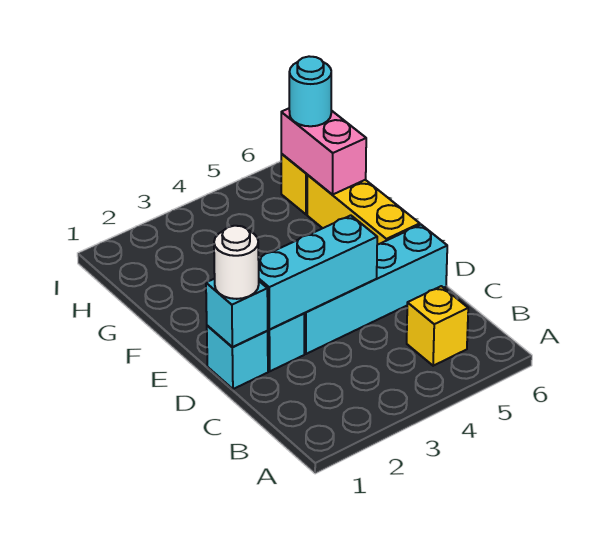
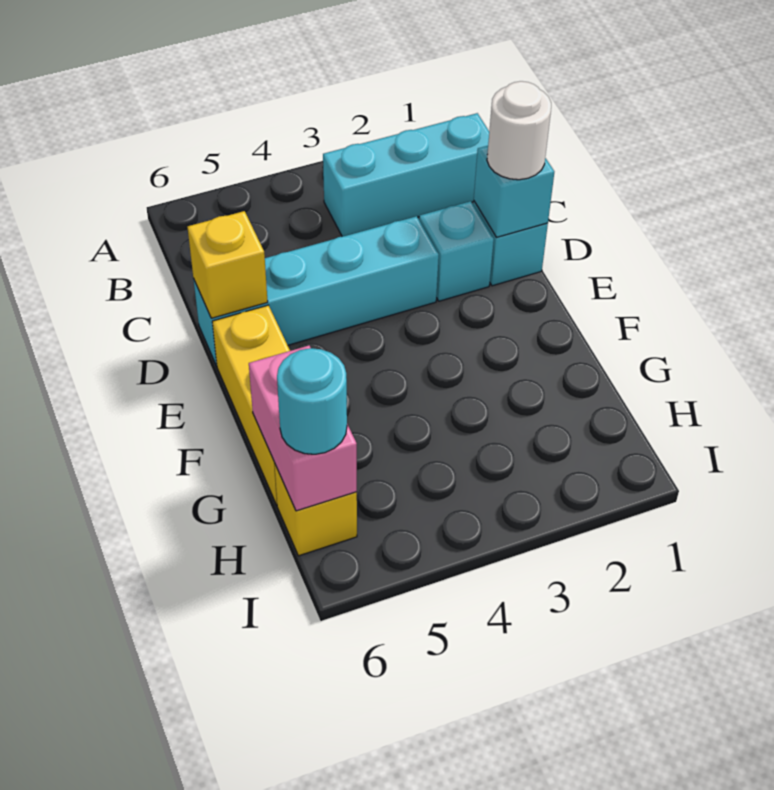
yellow brick B5 level 1 -> yellow brick D6 level 2
cyan brick D2:D4 level 2 -> cyan brick B1:B3 level 1

